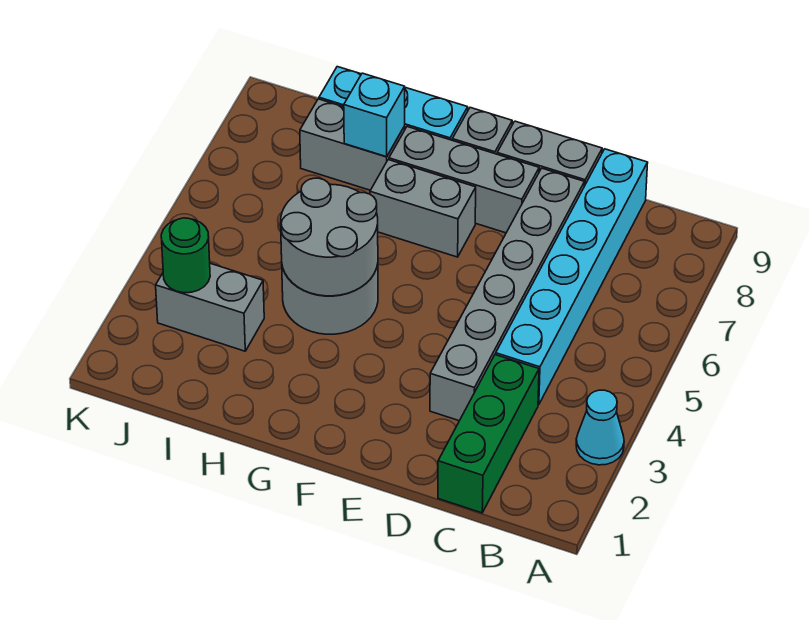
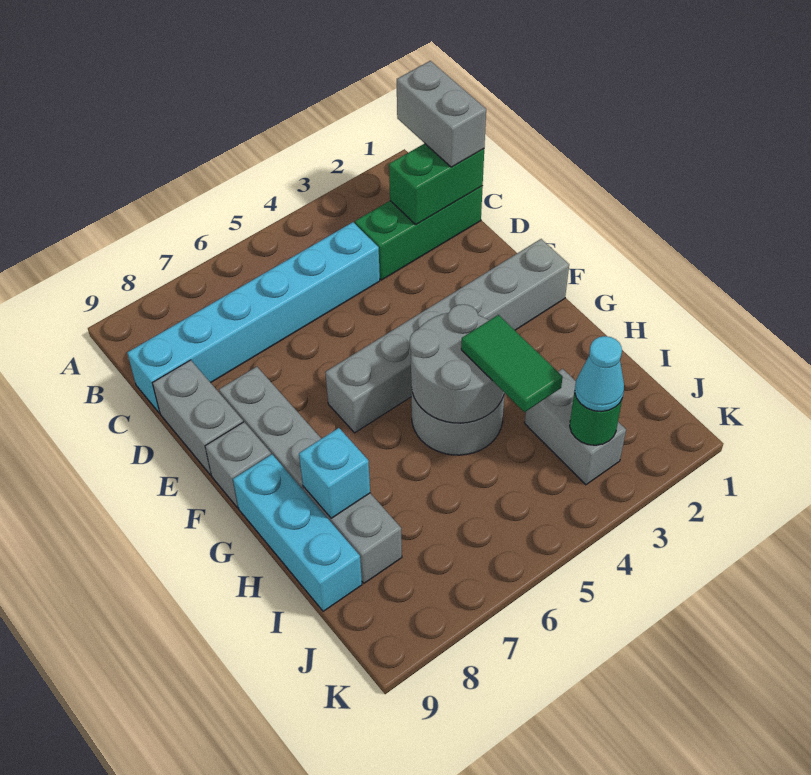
cyan cone A3 level 1 -> cyan cone J3 level 3
none -> green brick C1:C2 level 2
grey brick D3:D8 level 1 -> grey brick F1:F6 level 1
grey brick F7:G7 level 1 -> grey brick B1:C1 level 3
none -> green tile H4:I4 level 3

